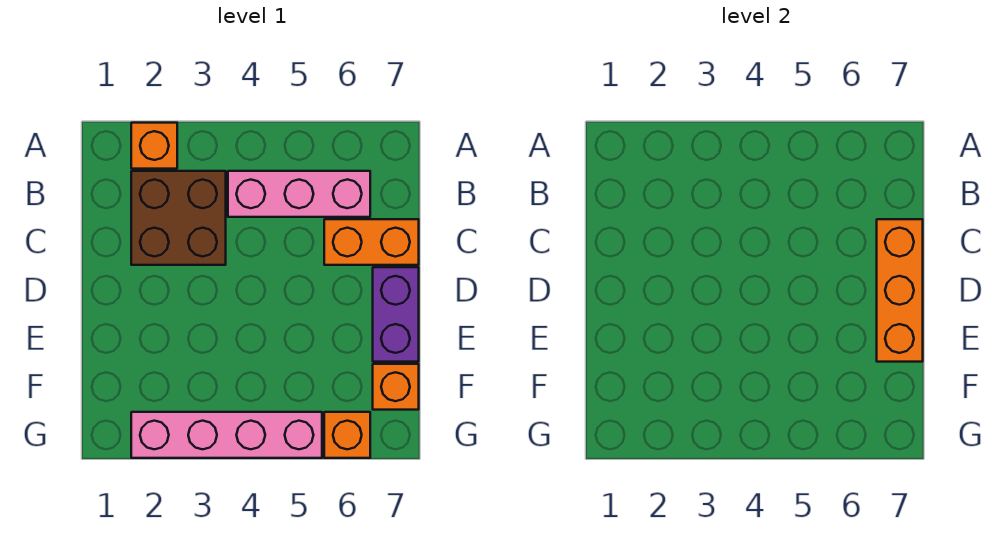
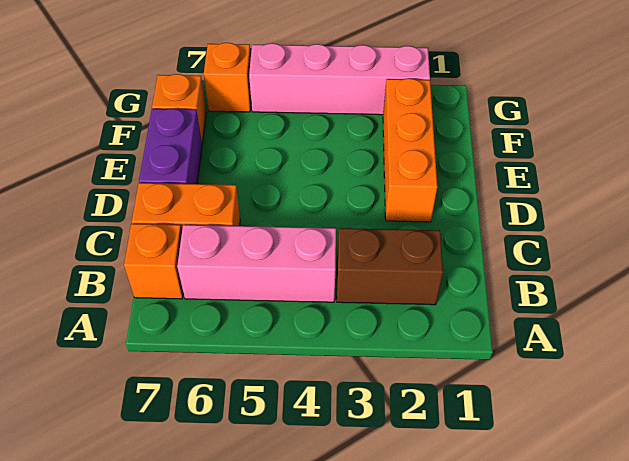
orange brick A2 level 1 -> orange brick B7 level 1
brown brick B2:C3 level 1 -> brown brick B2:B3 level 1
orange brick C7:E7 level 2 -> orange brick D2:F2 level 1

